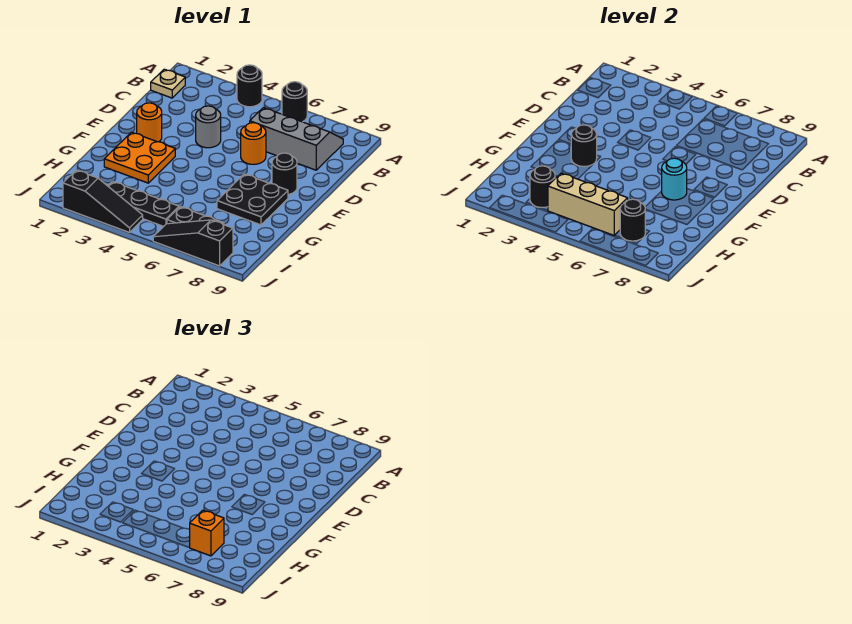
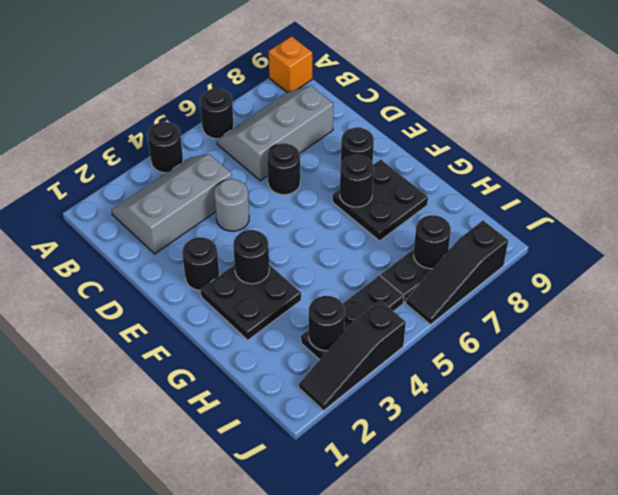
tan plate B1 level 1 -> none
none -> grey slope B2:C4 level 1 top C
orange round brick D6 level 1 -> black round brick D6 level 1
orange round brick E2 level 1 -> black round brick E2 level 1
orange plate F2:G3 level 1 -> black plate F2:G3 level 1
cyan round brick F7 level 2 -> black round brick F7 level 2
tan brick I4:I6 level 2 -> none
orange brick I7 level 3 -> orange brick A9 level 1
black slope J2:J4 level 1 top 2 -> black slope J2:J4 level 1 top 4

